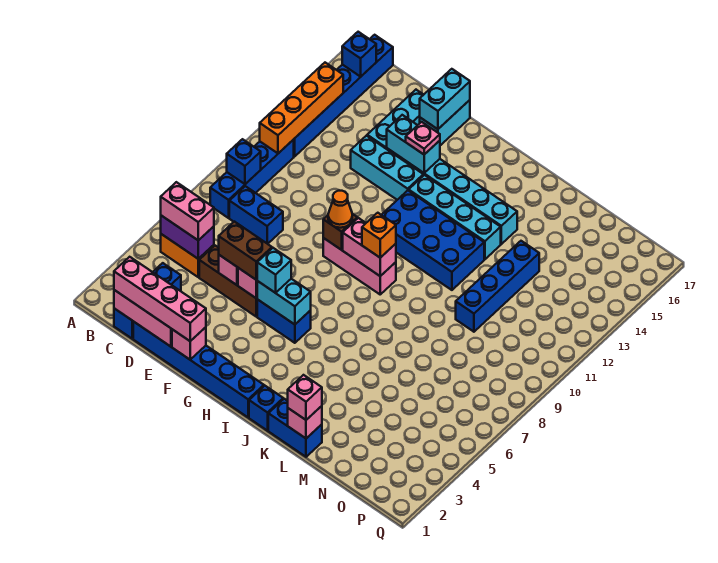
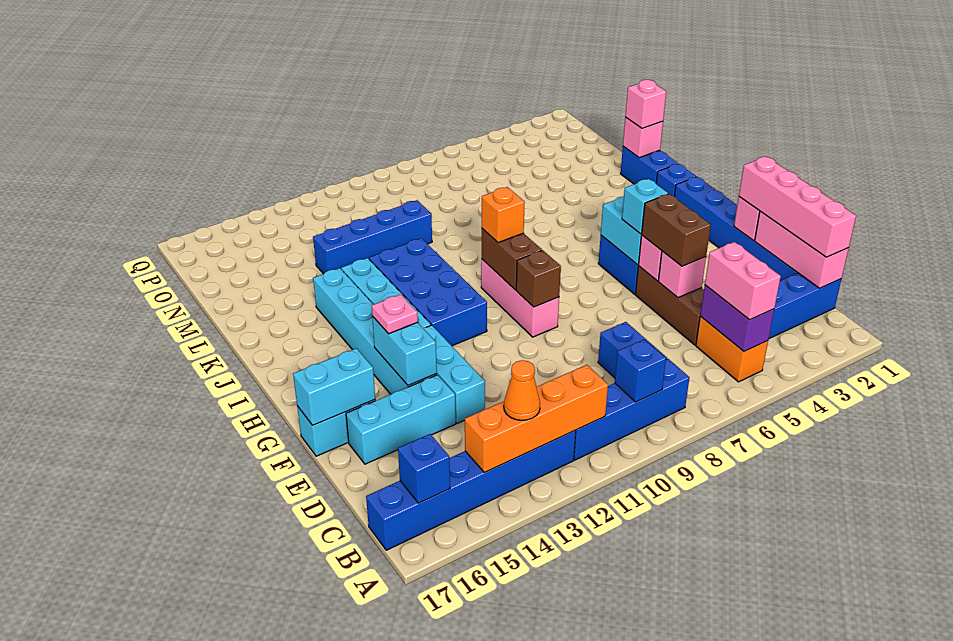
orange cone G9 level 3 -> orange cone B13 level 3
pink brick H9:I9 level 2 -> brown brick H9:I9 level 2

